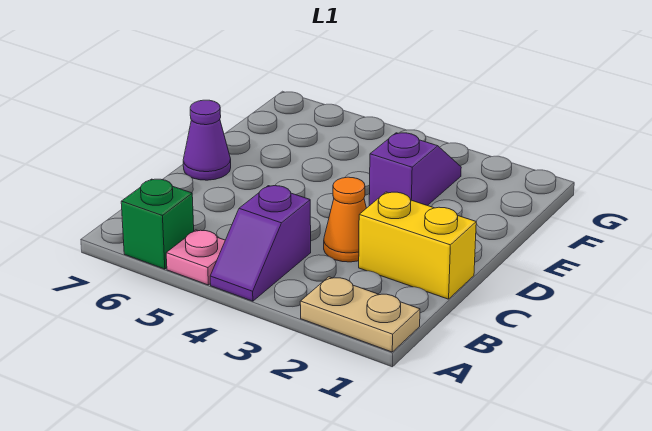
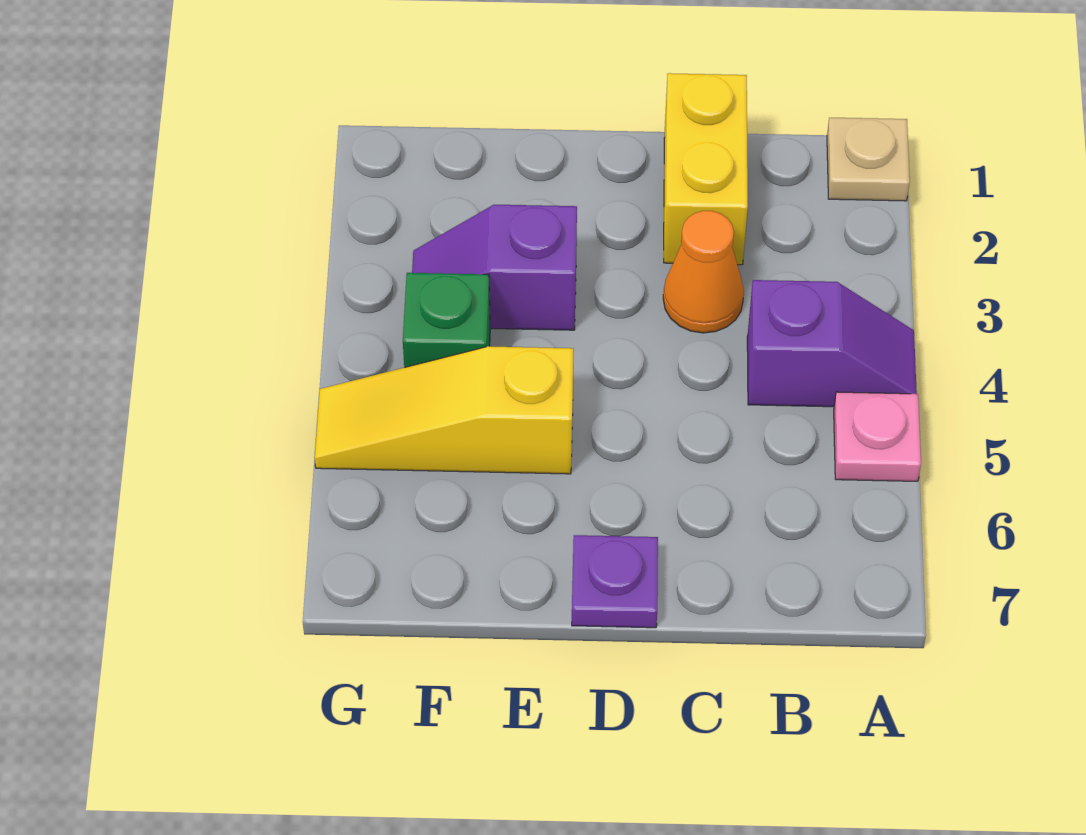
tan plate A1:A2 level 1 -> tan plate A1 level 1
green brick A6 level 1 -> green brick F4 level 1
purple cone D7 level 1 -> purple plate D7 level 1
none -> yellow slope E5:G5 level 1 top E

